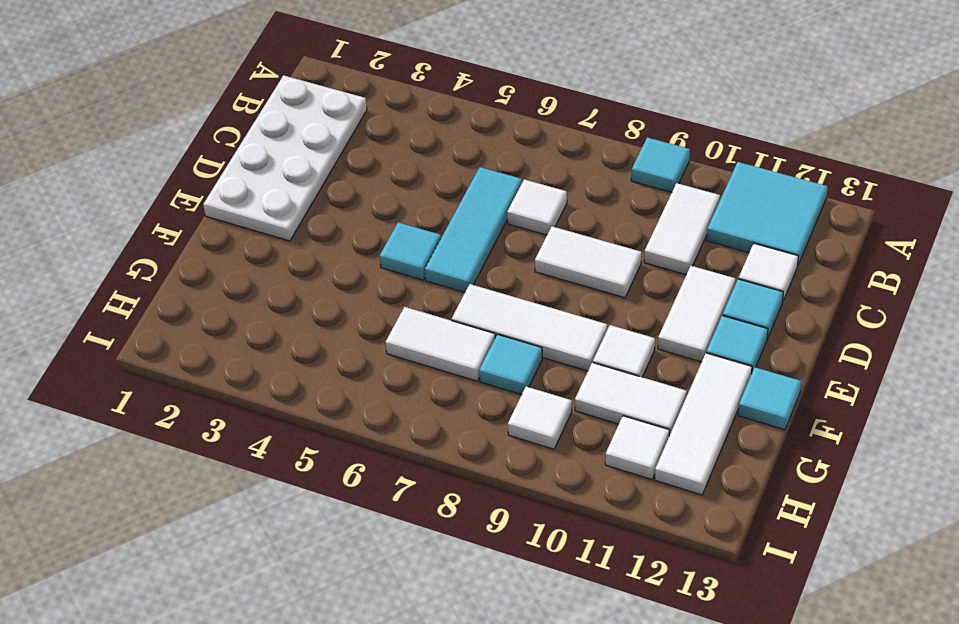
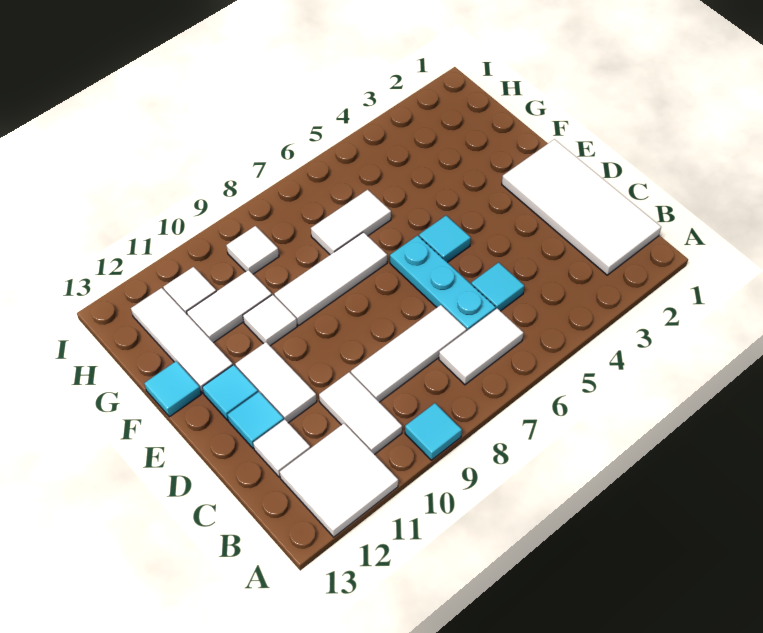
cyan tile A11:B12 level 1 -> white tile A11:B12 level 1
white plate B1:E2 level 1 -> white tile B1:E2 level 1
cyan tile C6:E6 level 1 -> cyan plate C6:E6 level 1
white tile C7 level 1 -> white tile C7:C9 level 1
white tile D8:D9 level 1 -> white tile B6:B7 level 1
cyan tile G8 level 1 -> cyan tile C5 level 1

